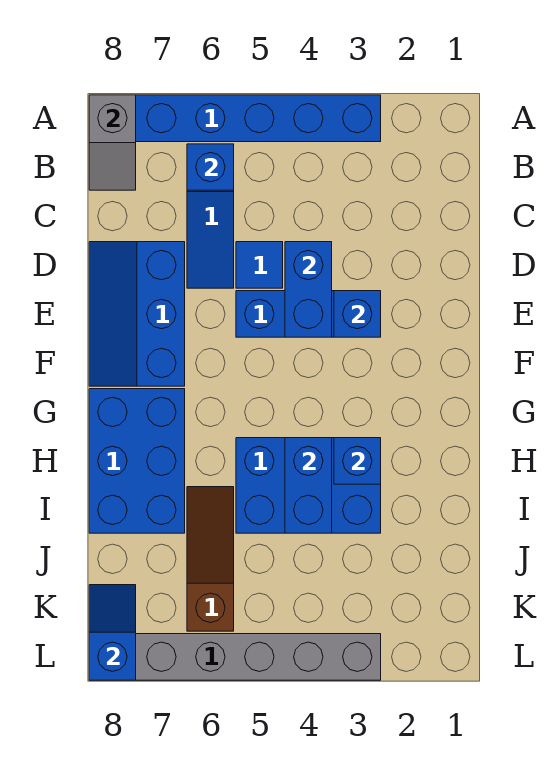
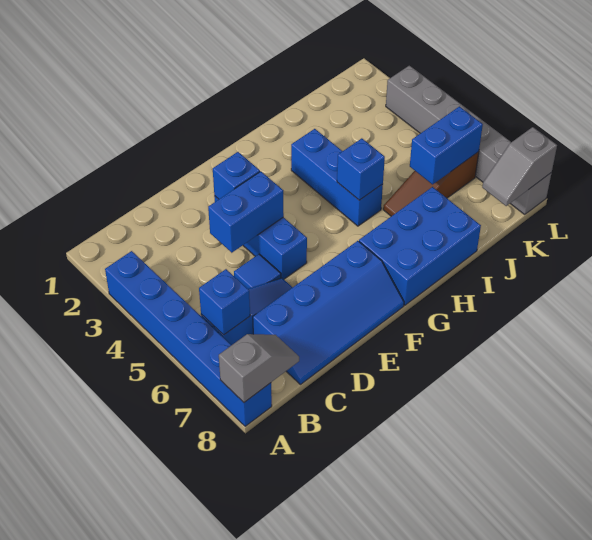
blue slope D7:F8 level 1 top 7 -> blue slope C7:F8 level 1 top 7
blue brick H3:I5 level 1 -> blue brick H3:H5 level 1
blue brick H3 level 2 -> blue brick H5 level 2
blue brick H4:I4 level 2 -> blue brick J6:K6 level 2
blue slope K8:L8 level 2 top L -> grey slope K8:L8 level 2 top L

